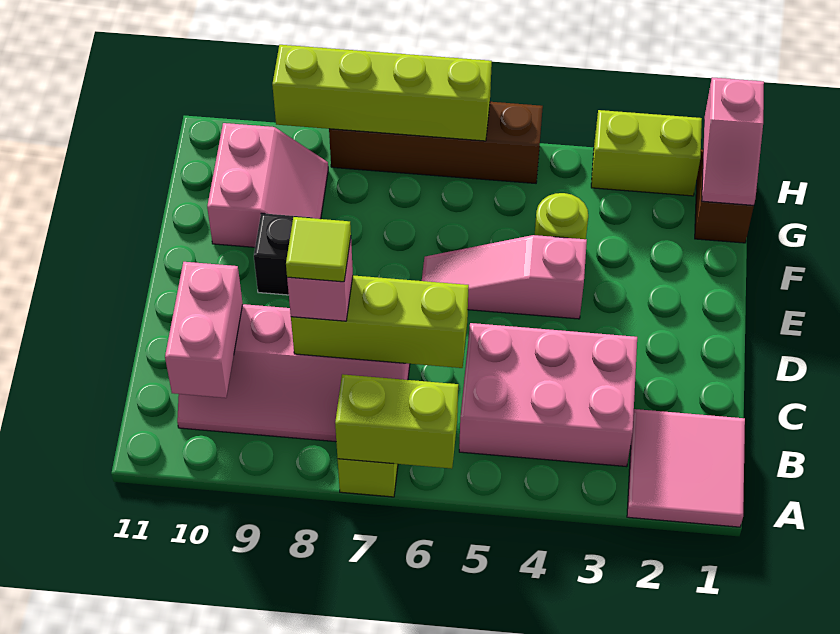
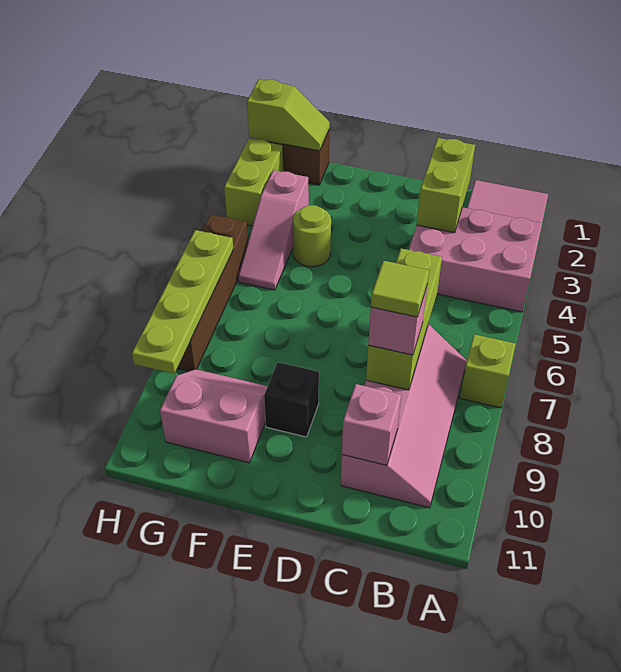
lime brick A6:A7 level 2 -> lime brick C2:C3 level 2
pink brick B3:C5 level 1 -> pink brick A3:C4 level 1
pink brick B10:C10 level 2 -> pink brick C10 level 2
pink slope E4:E6 level 1 top 4 -> pink slope G3:G5 level 1 top 3
pink slope G1:H1 level 2 top H -> lime slope G1:H1 level 2 top H
lime brick H6:H9 level 2 -> lime plate H6:H9 level 2

